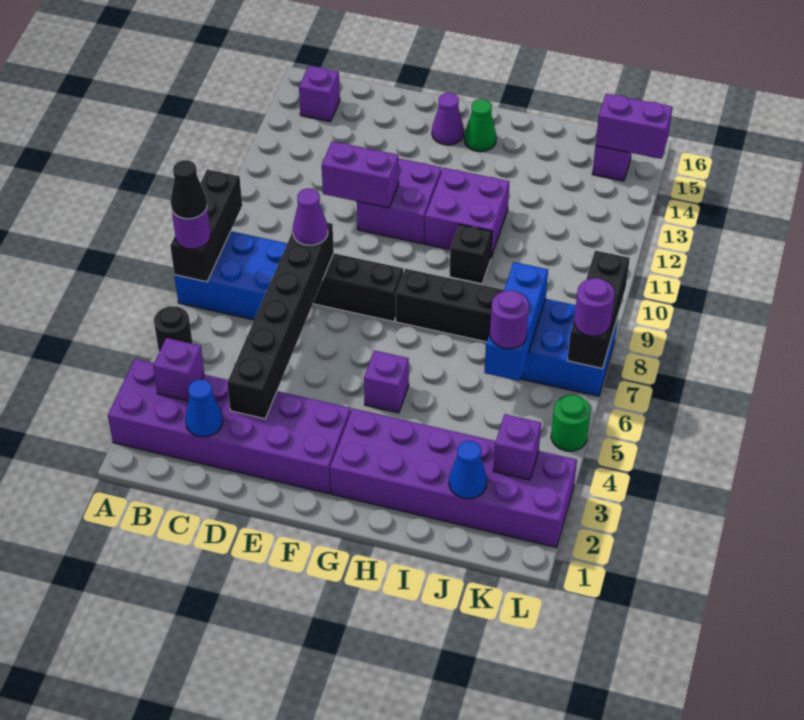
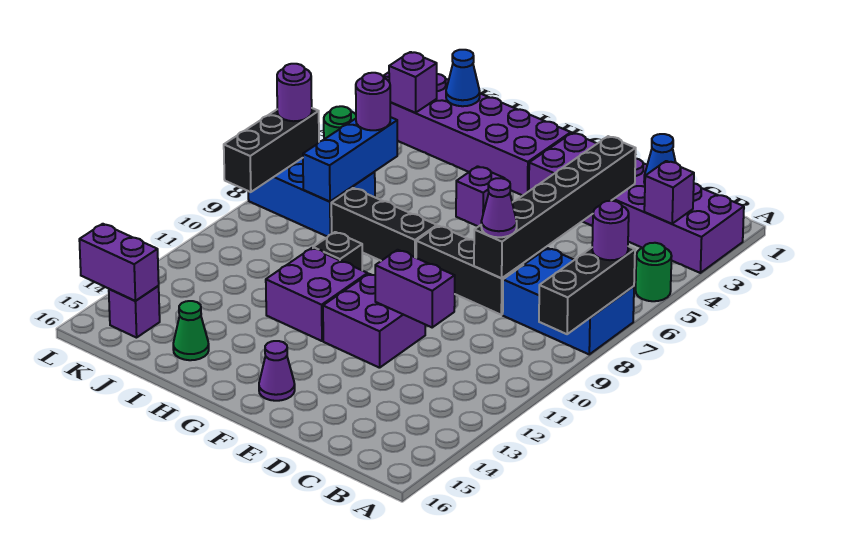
black round brick A5 level 1 -> green round brick A5 level 1
black cone A7 level 4 -> none
purple brick B15 level 1 -> none
green cone G15 level 1 -> green cone I15 level 1

